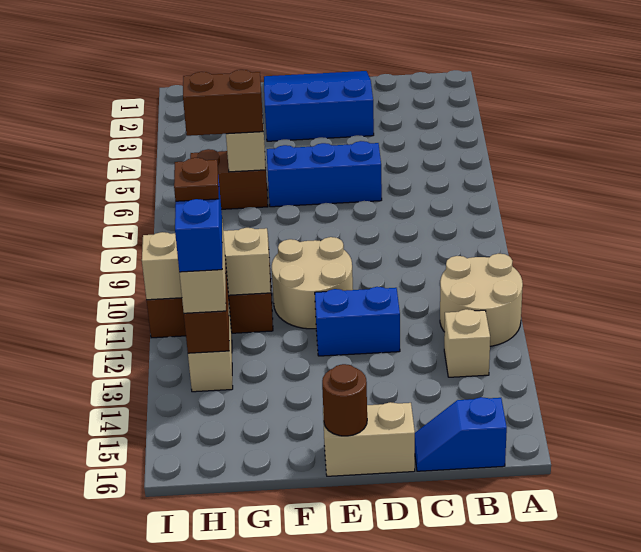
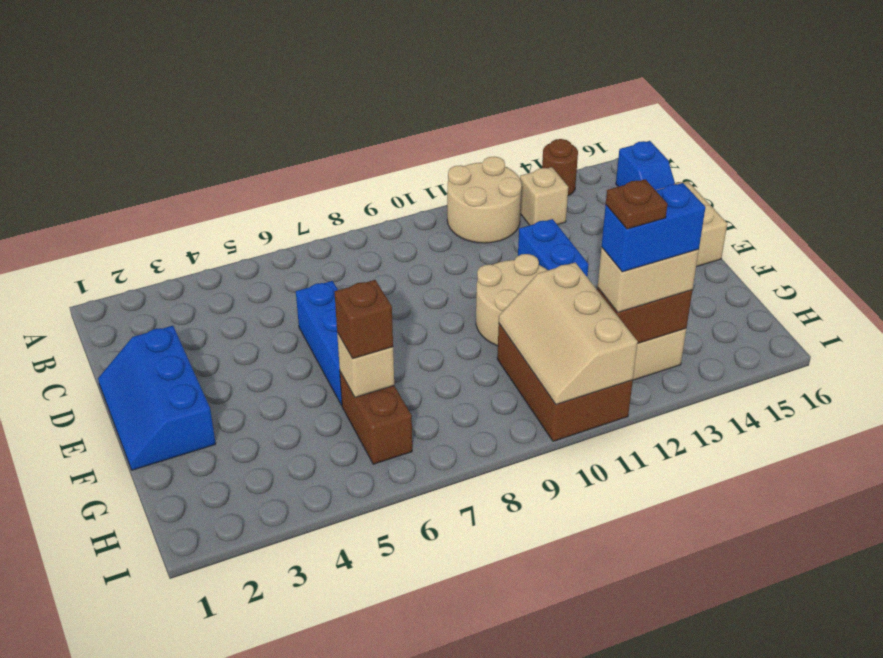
blue slope D1:F3 level 1 top 3 -> blue slope D1:F2 level 1 top 2
brown round brick E16 level 2 -> brown round brick A14 level 1
brown brick G6:H6 level 3 -> brown brick G6 level 3

